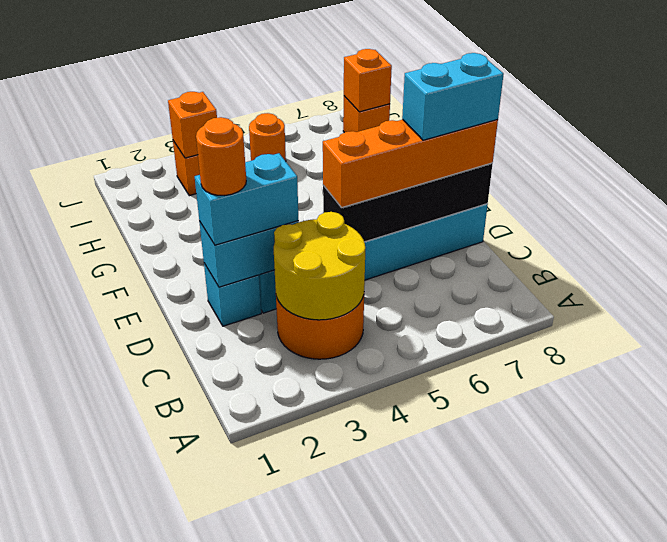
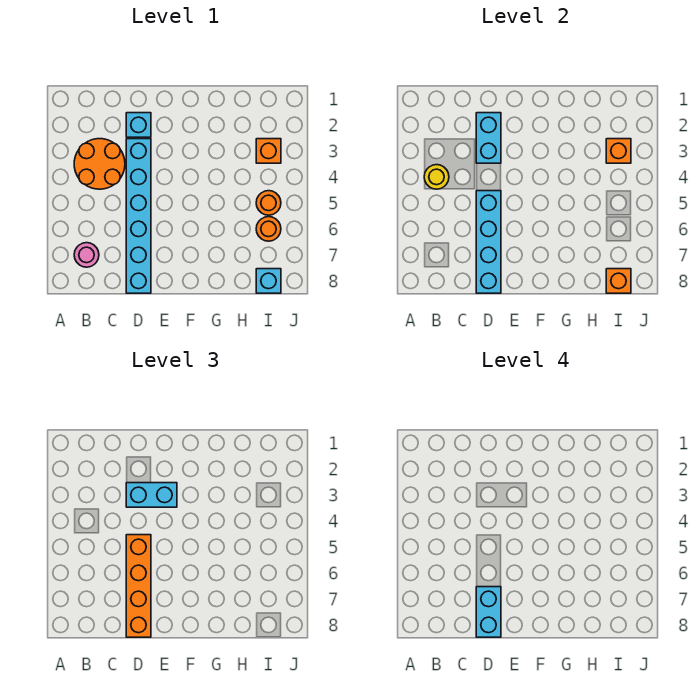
yellow round brick B3:C4 level 2 -> yellow round brick B4 level 2
none -> pink round brick B7 level 1
cyan brick D2:D3 level 3 -> cyan brick D3:E3 level 3
orange round brick D2 level 4 -> orange round brick I6 level 1
black brick D5:D8 level 2 -> cyan brick D5:D8 level 2
orange brick I8 level 1 -> cyan brick I8 level 1

